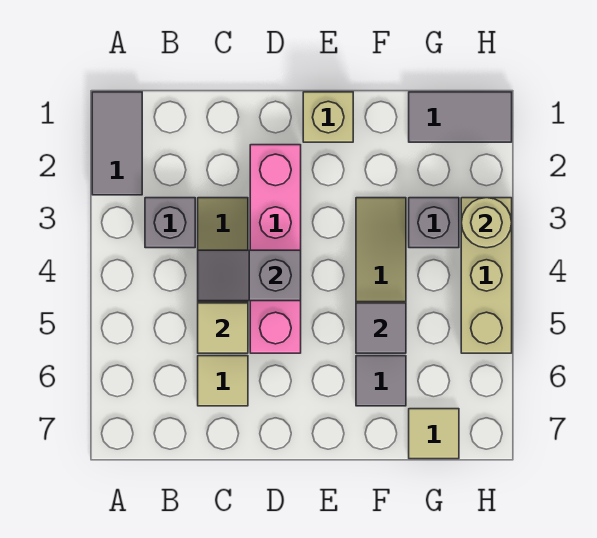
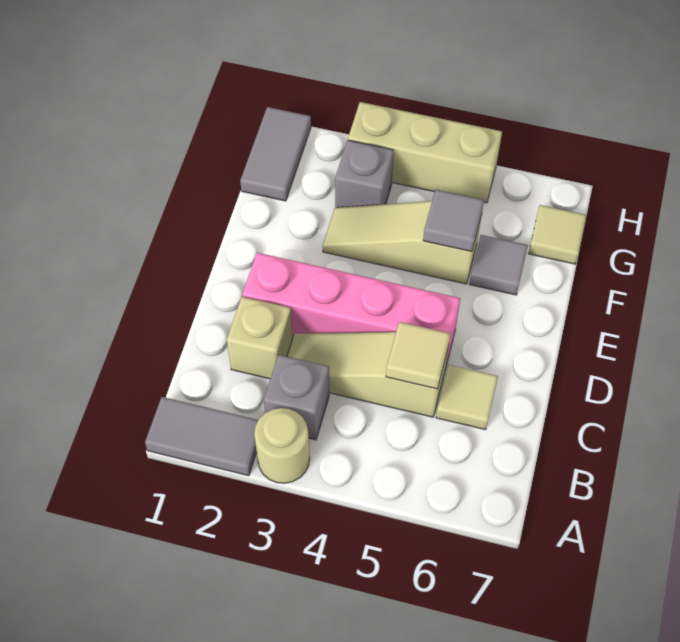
grey slope C4:D4 level 2 top D -> none
tan brick E1 level 1 -> tan brick C2 level 1
tan round brick H3 level 2 -> tan round brick A3 level 1

